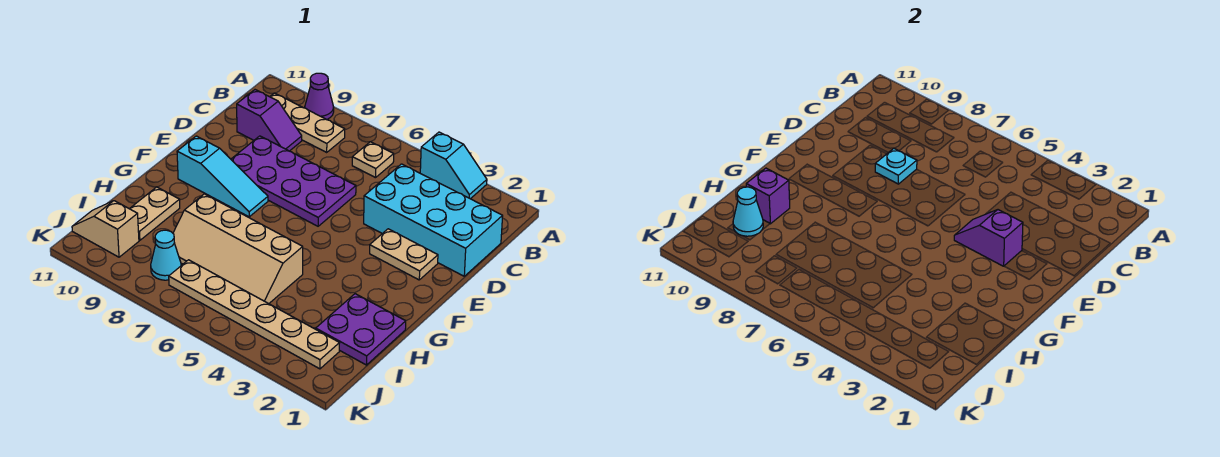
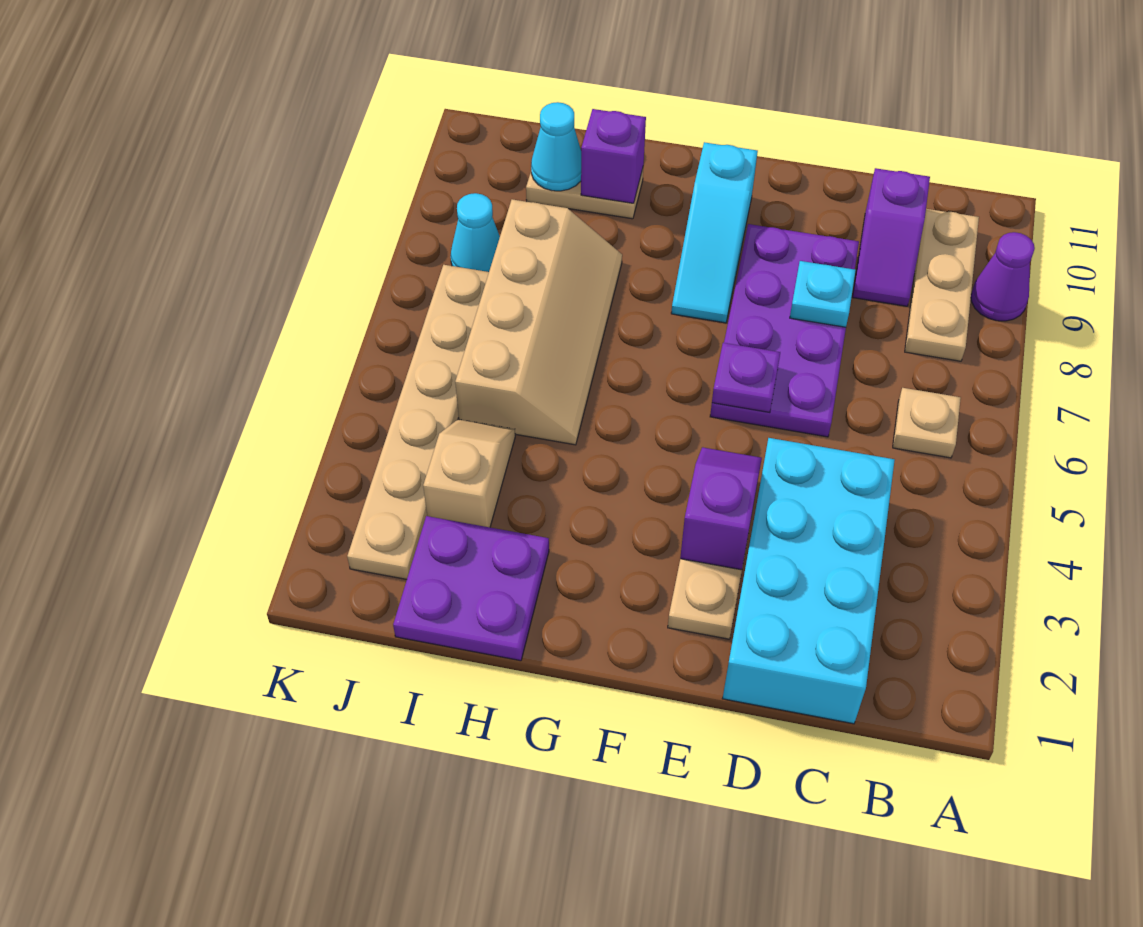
cyan slope A3:A4 level 1 top 4 -> none
none -> purple plate E6 level 2
tan slope H5:I8 level 1 top H -> tan slope H5:I8 level 1 top I
tan slope J10:J11 level 1 top 10 -> tan slope I3:I4 level 1 top 3

